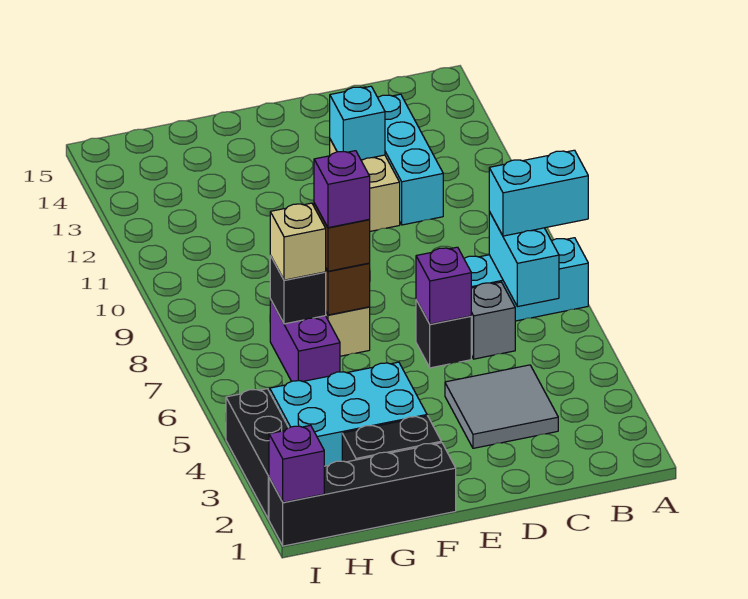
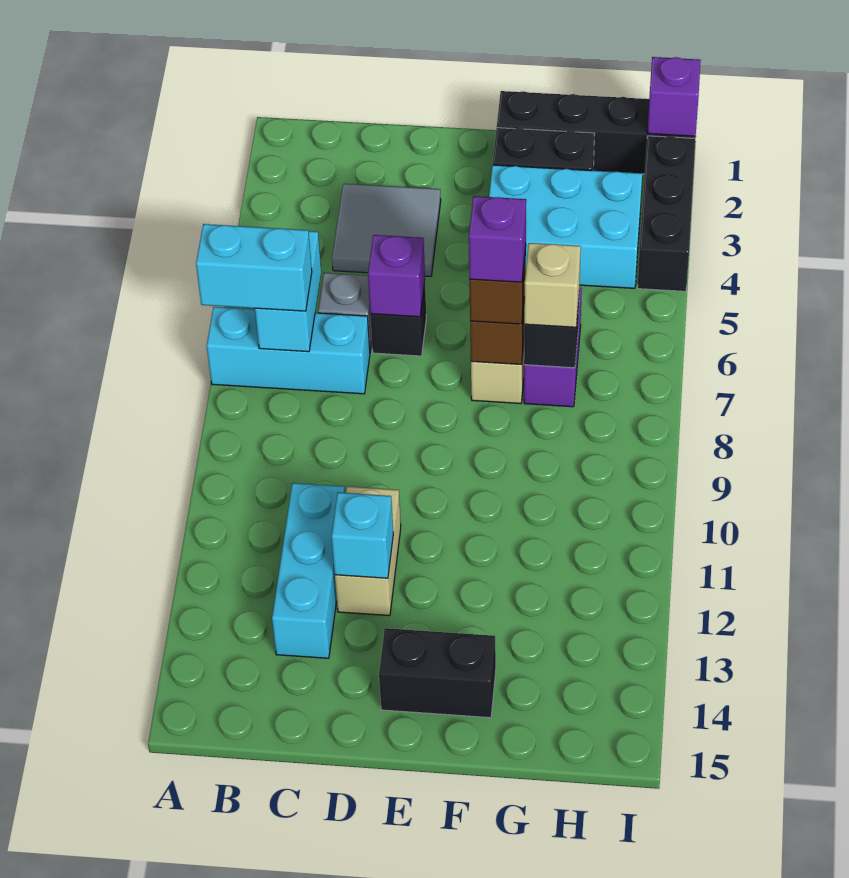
none -> black brick E14:F14 level 1

